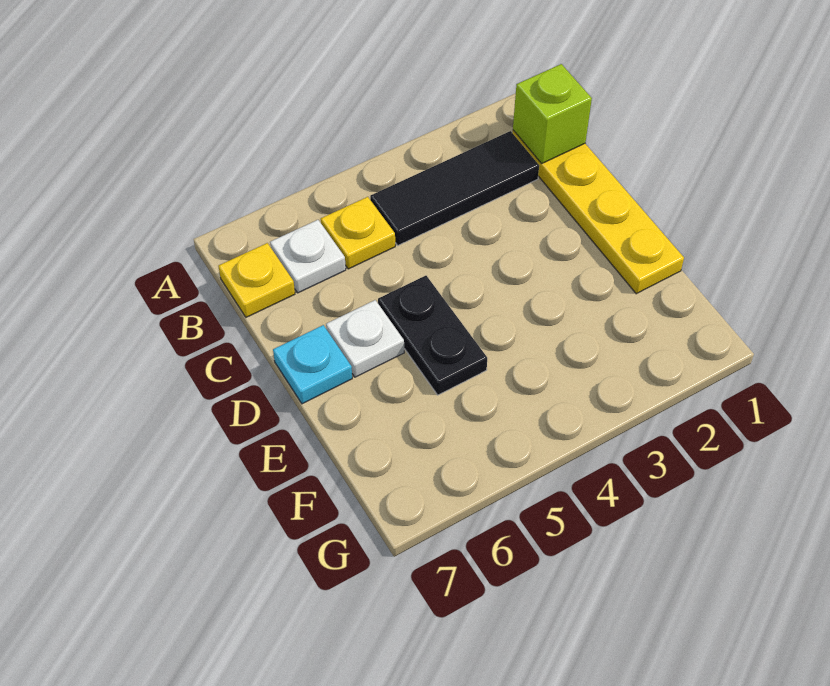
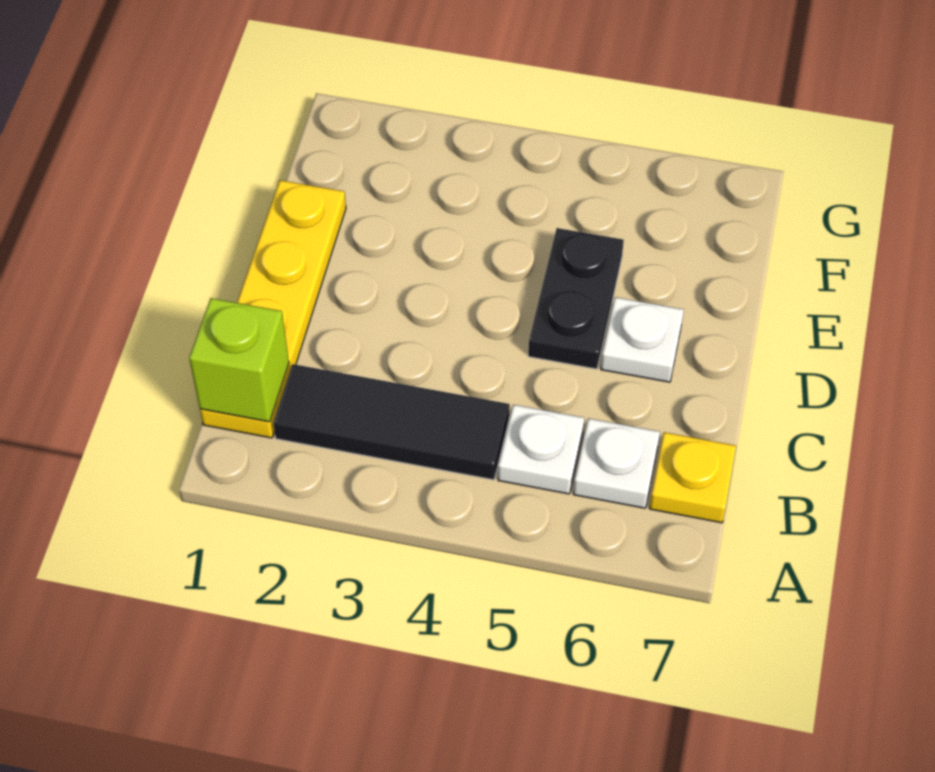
yellow plate B5 level 1 -> white plate B5 level 1
cyan plate D7 level 1 -> none

